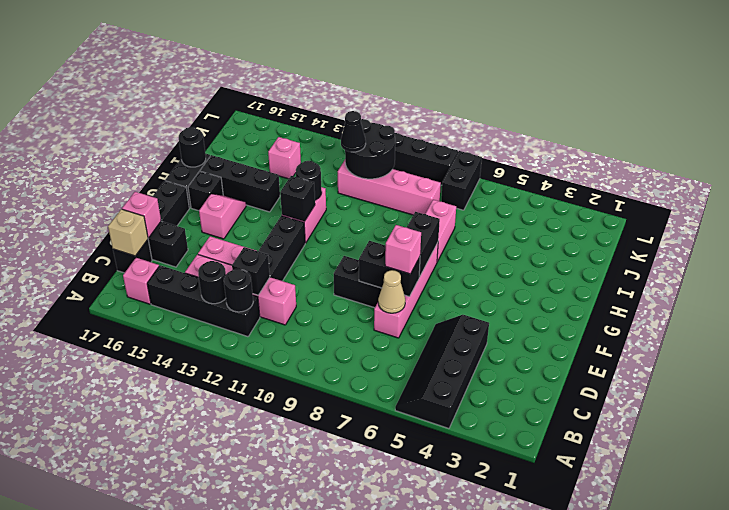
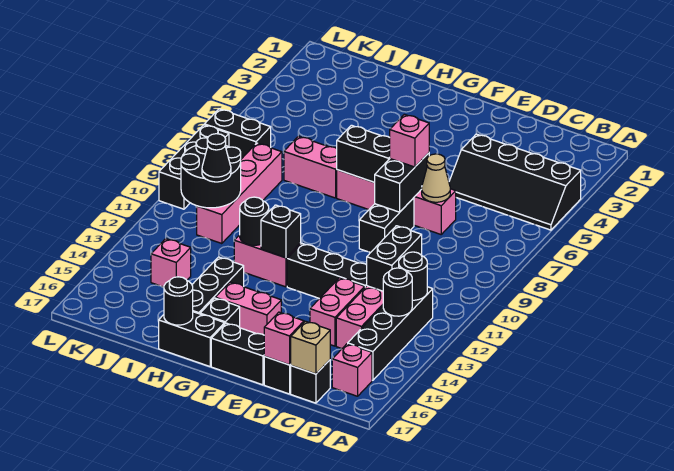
black brick C12 level 2 -> black brick C11:C12 level 2
pink slope F15:G15 level 1 top F -> pink brick F15:G15 level 1

